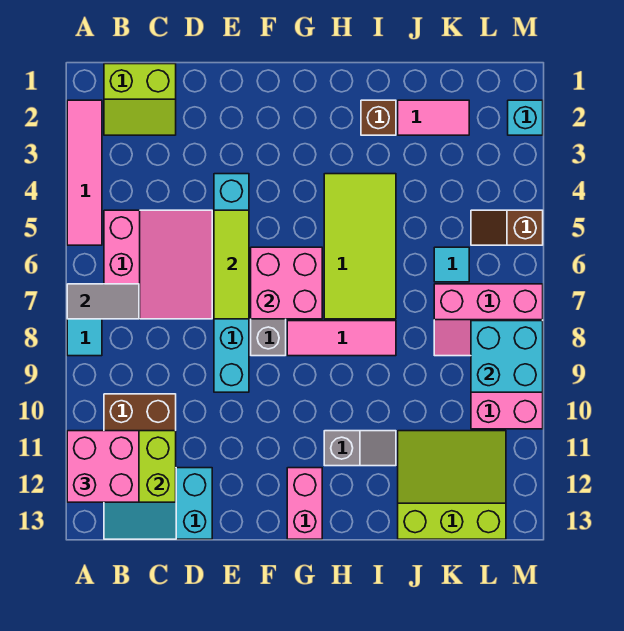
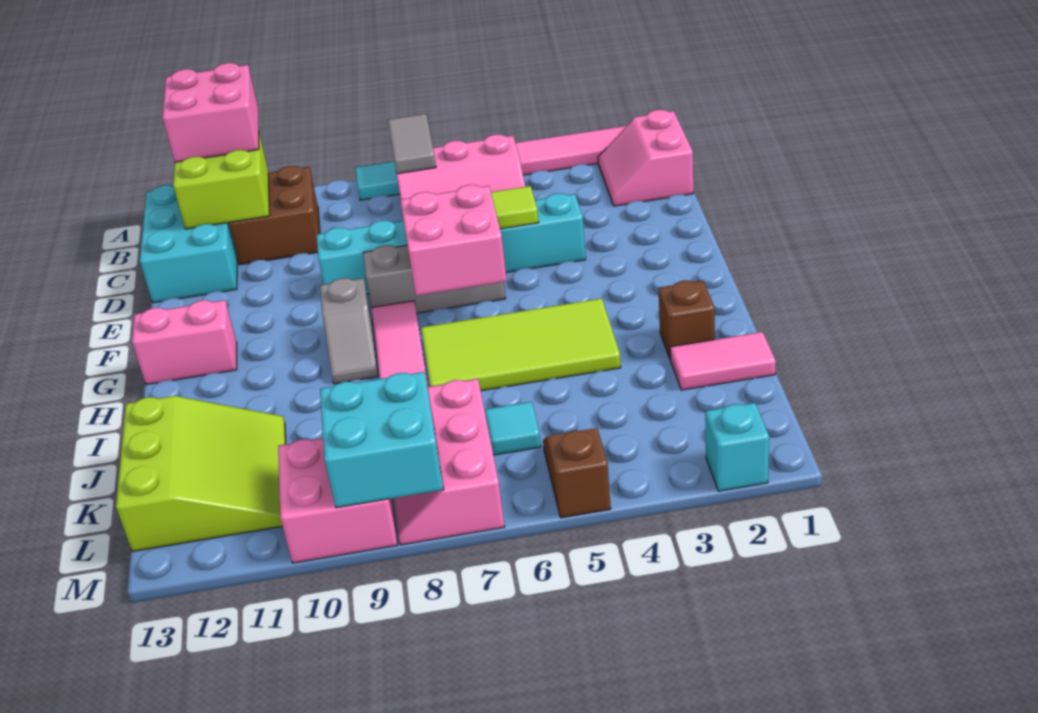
lime slope B1:C2 level 1 top 1 -> pink slope B1:C2 level 1 top 1
cyan slope B12:D13 level 1 top D -> cyan brick B12:D13 level 1
grey slope H11:I11 level 1 top H -> grey slope G9:H9 level 1 top G
pink tile J2:K2 level 1 -> pink tile J1:J2 level 1

